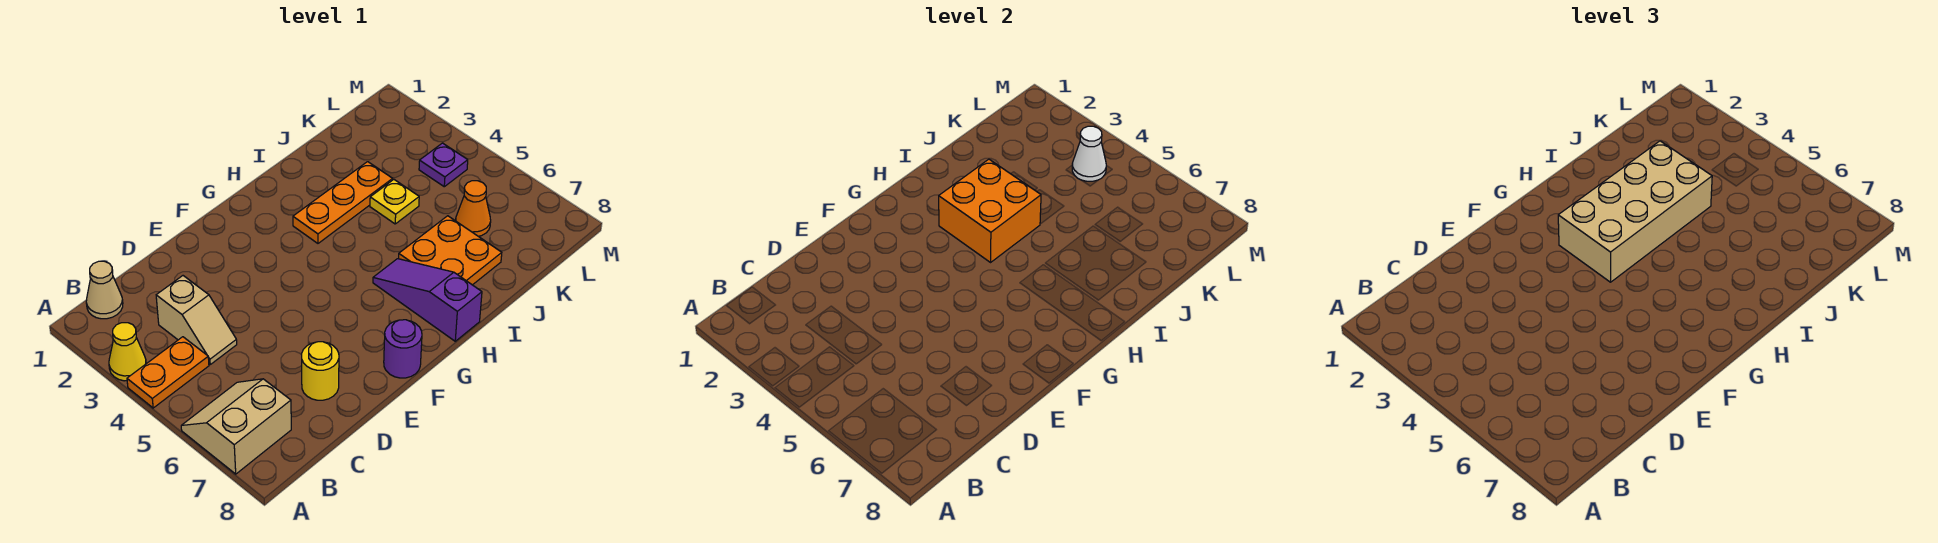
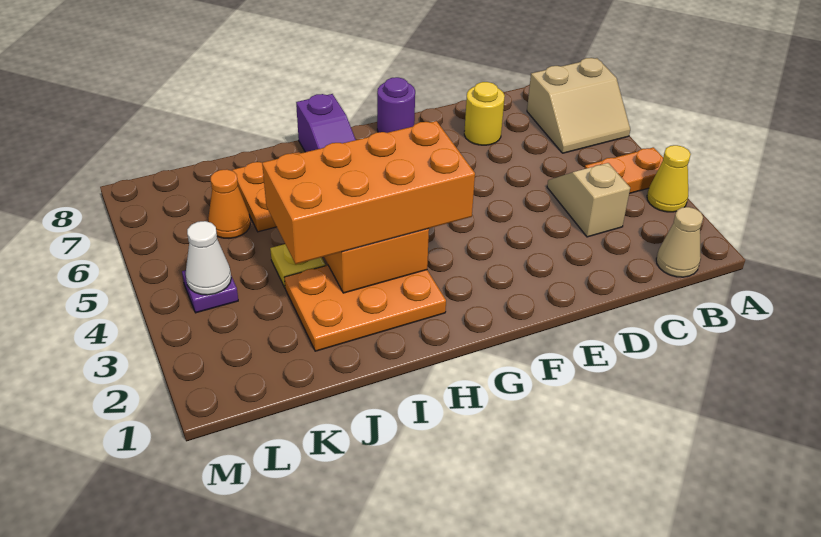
tan brick G3:J4 level 3 -> orange brick G3:J4 level 3
orange plate H3:J3 level 1 -> orange plate H2:J3 level 1

